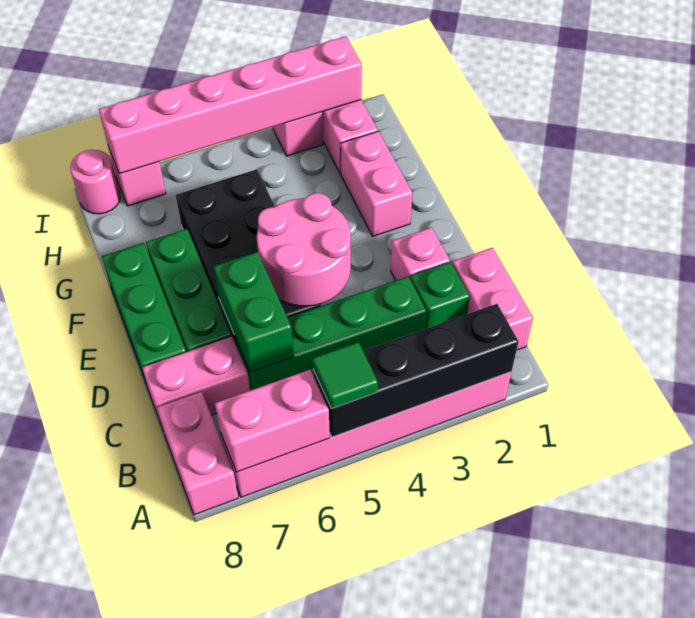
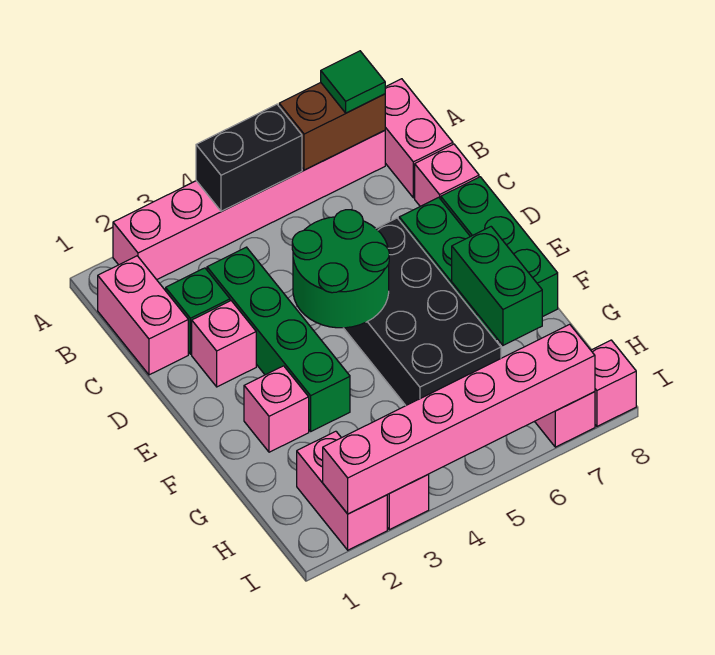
black brick A2:A5 level 2 -> black brick A4:A5 level 2
green tile A5 level 3 -> green tile A7 level 3
pink brick A6:A7 level 2 -> brown brick A6:A7 level 2
green brick C3:C6 level 1 -> green brick C3:F3 level 1
green brick C6:D6 level 2 -> green brick F7:G7 level 2
pink brick C7:C8 level 1 -> pink brick C8 level 1
pink round brick D4:E5 level 2 -> green round brick D4:E5 level 2
pink brick F2:G2 level 1 -> pink brick F2 level 1
pink round brick I8 level 1 -> pink brick I8 level 1

